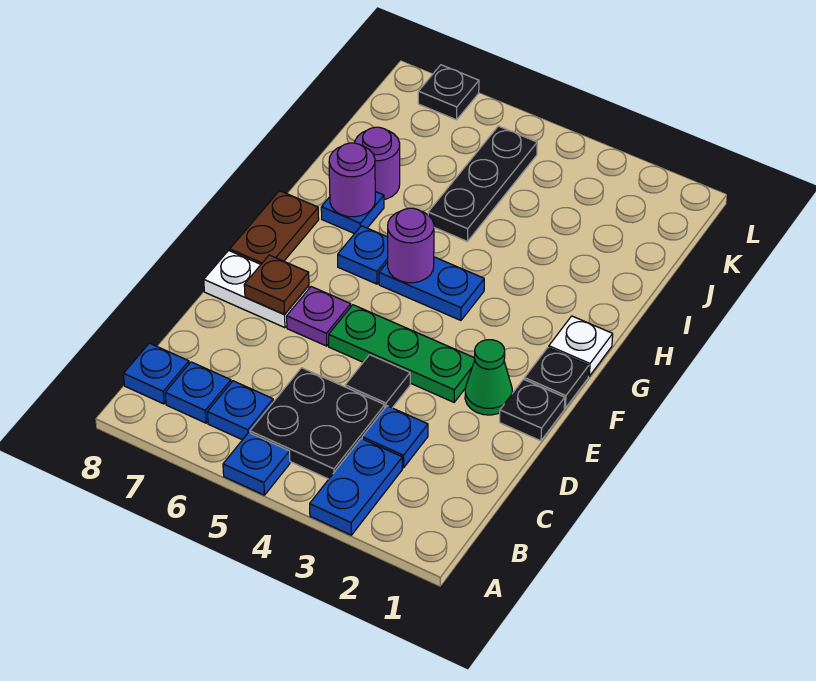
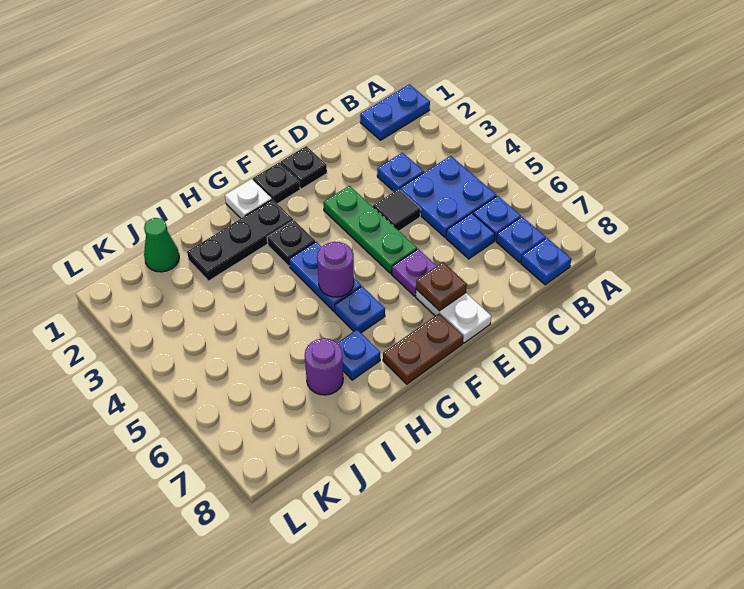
blue plate A3:B3 level 1 -> blue plate A1:B1 level 1
blue plate A5 level 1 -> blue plate C6 level 1
black plate B4:C5 level 1 -> blue plate B4:C5 level 1
green cone E2 level 1 -> green cone J1 level 1
purple round brick H7 level 2 -> none
black plate I5:K5 level 1 -> black plate G2:I2 level 1
black plate L7 level 1 -> black plate G3 level 1

